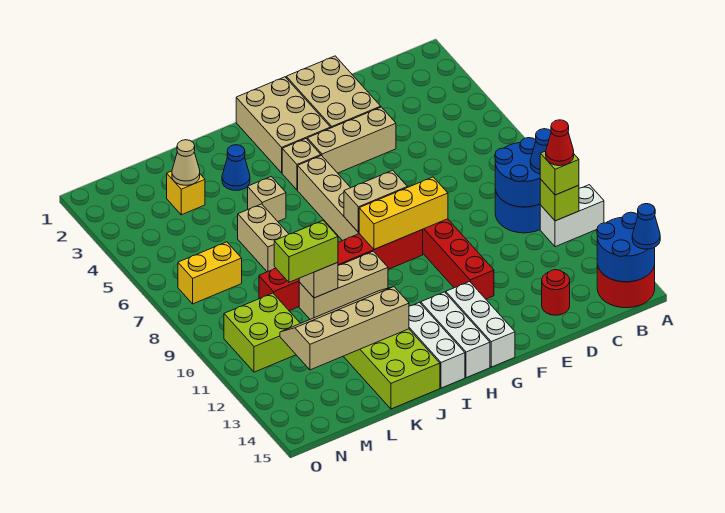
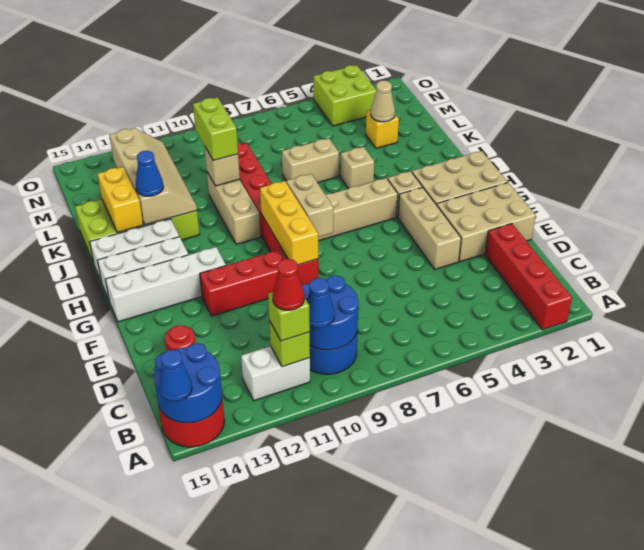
none -> red brick A2:D2 level 1
white brick A11:B11 level 1 -> white brick B11:B12 level 1
white brick G13:G15 level 1 -> white brick G12:G15 level 1
blue cone J3 level 1 -> blue cone J13 level 3
yellow brick M7:N7 level 1 -> yellow brick J14:K14 level 2
lime brick M10:N11 level 1 -> lime brick N3:O4 level 1

